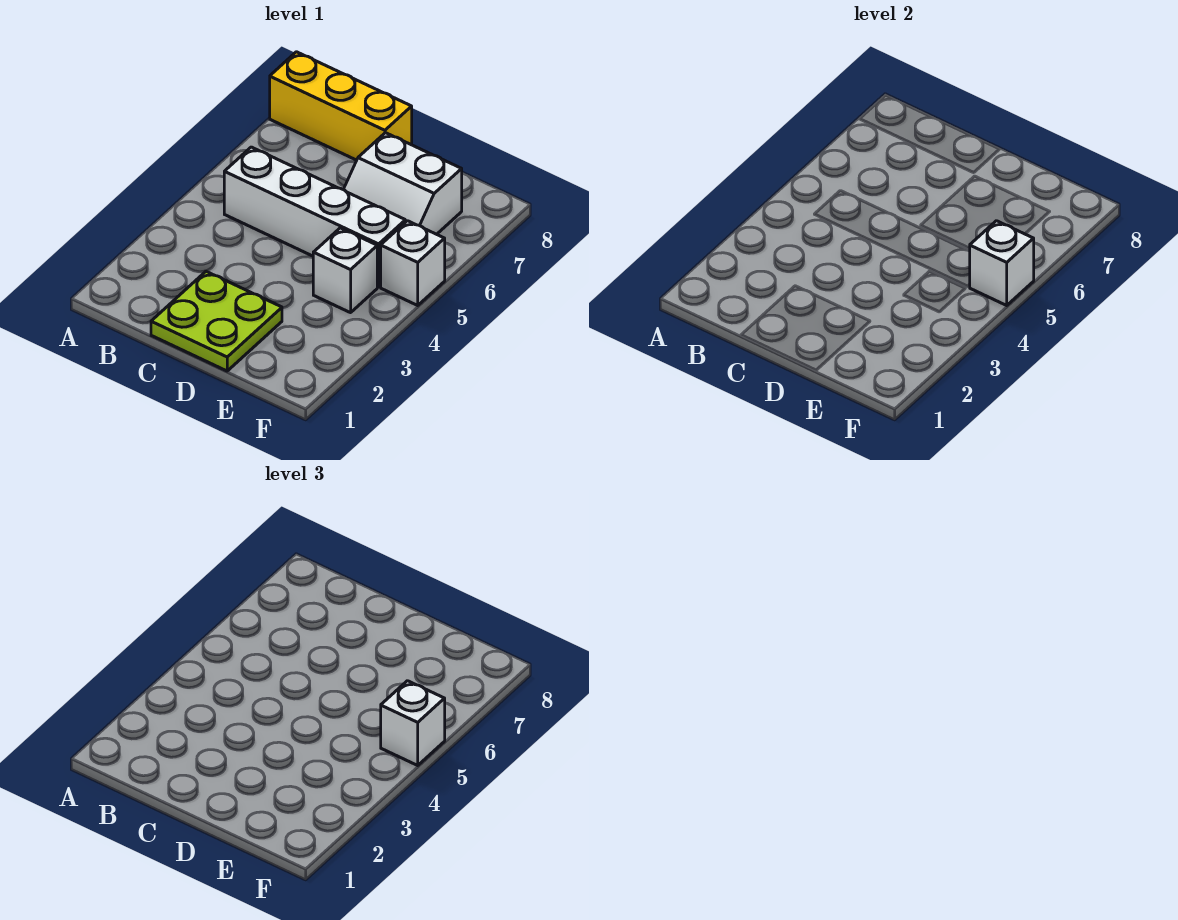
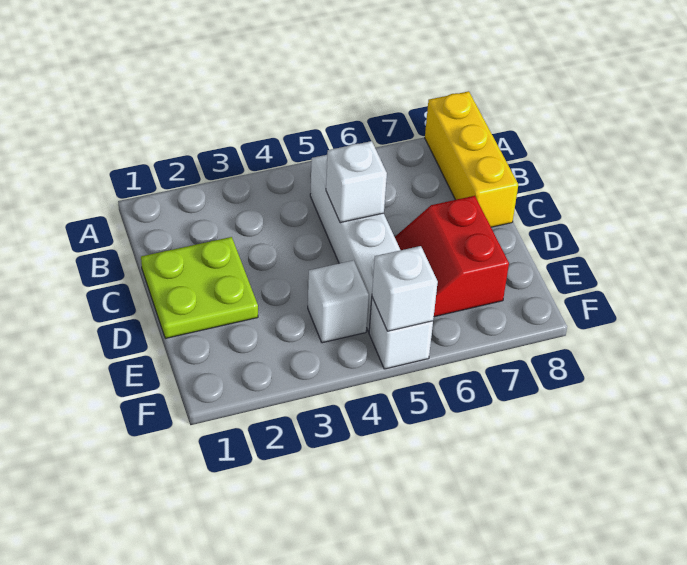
white slope D6:E7 level 1 top 7 -> red slope D6:E7 level 1 top 7
white brick F5 level 3 -> white brick C5 level 2

